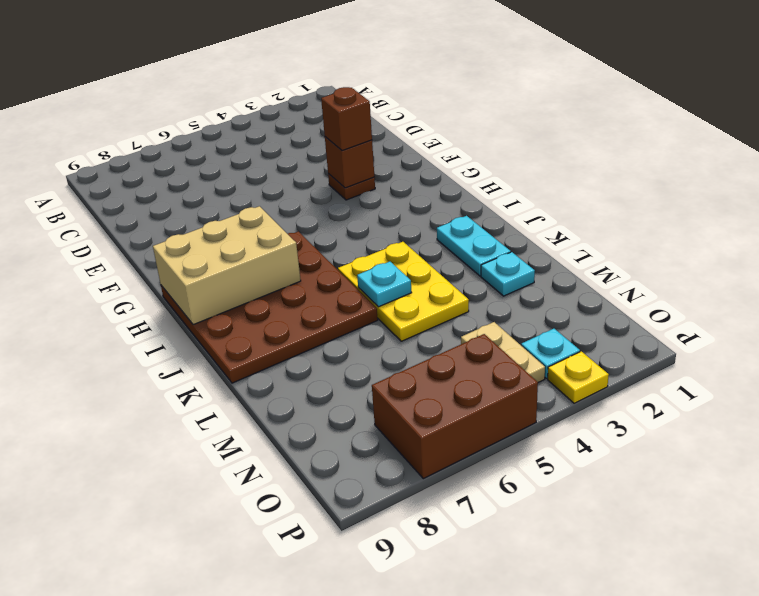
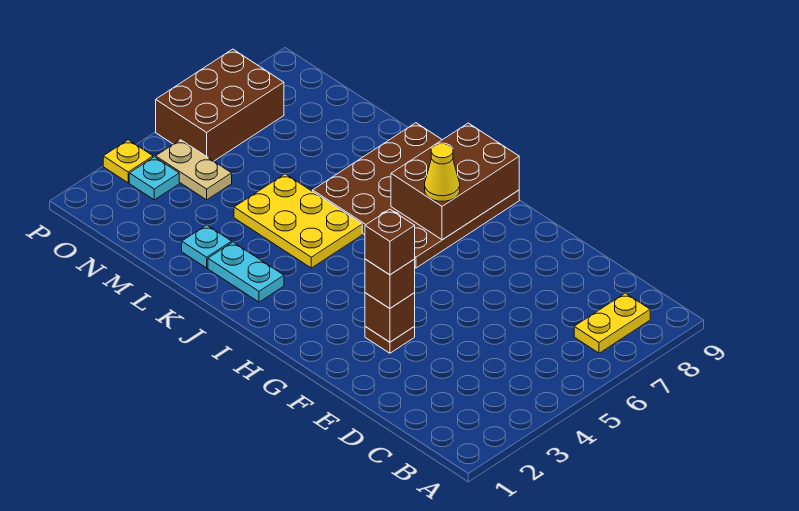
none -> yellow plate B7:B8 level 1
none -> brown brick F3 level 4
tan brick H7:I9 level 2 -> brown brick H7:I9 level 2
none -> yellow cone H7 level 3
cyan plate K5 level 2 -> none

